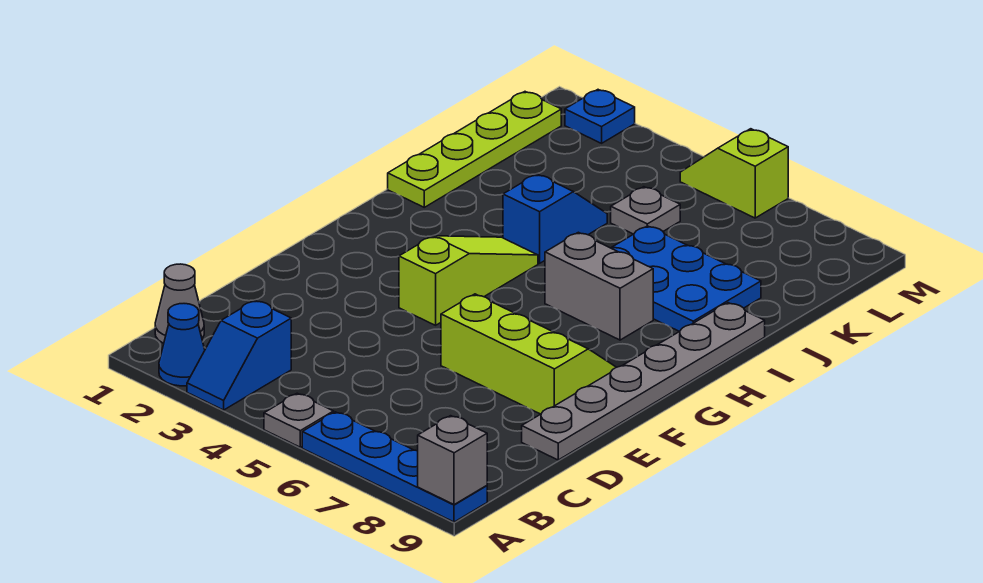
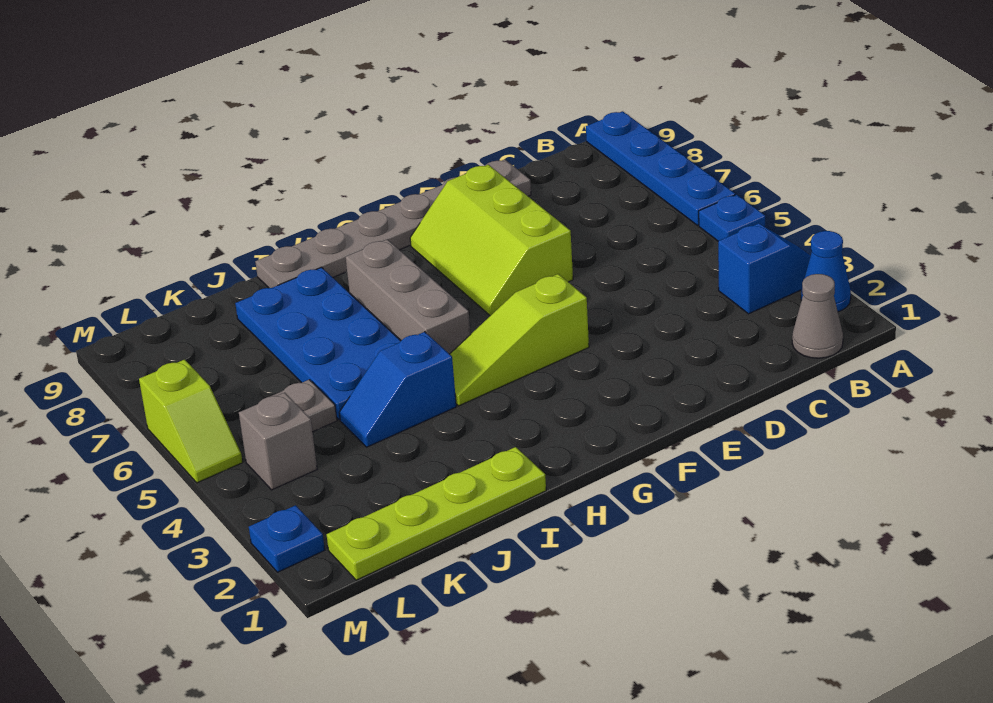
grey plate A5 level 1 -> blue plate A5 level 1
grey brick A9 level 2 -> grey brick L4 level 1
grey brick H6:H7 level 1 -> grey brick H5:H7 level 1
blue plate I6:J8 level 1 -> blue plate I5:J8 level 1

